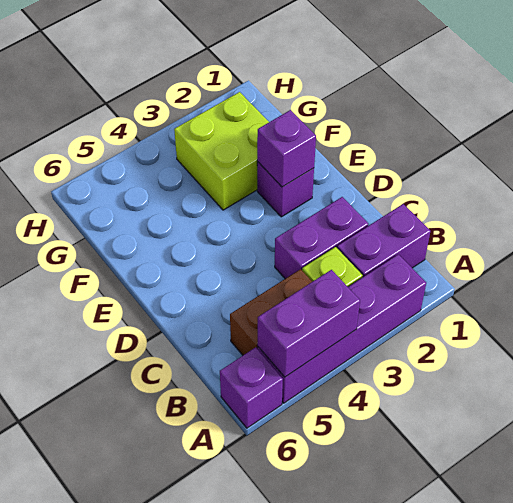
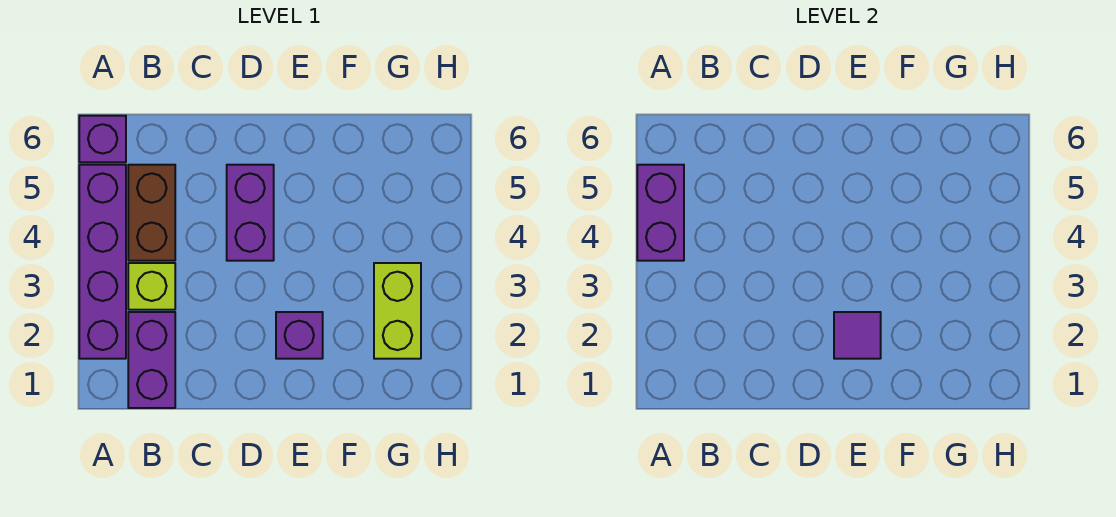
purple brick C2:C3 level 1 -> purple brick D4:D5 level 1
purple brick E2 level 2 -> purple tile E2 level 2
lime brick F2:G3 level 1 -> lime brick G2:G3 level 1

